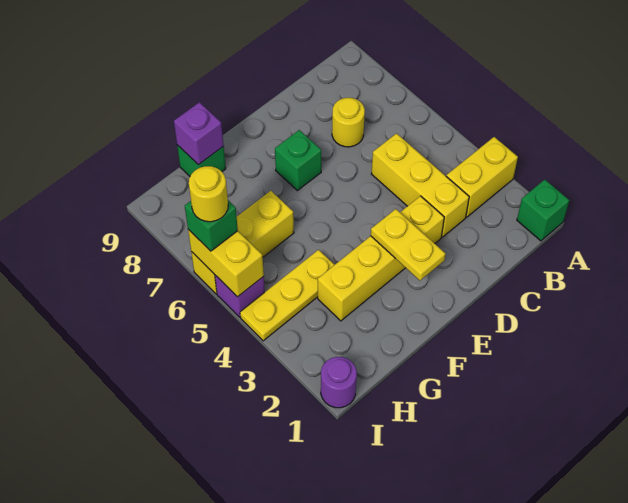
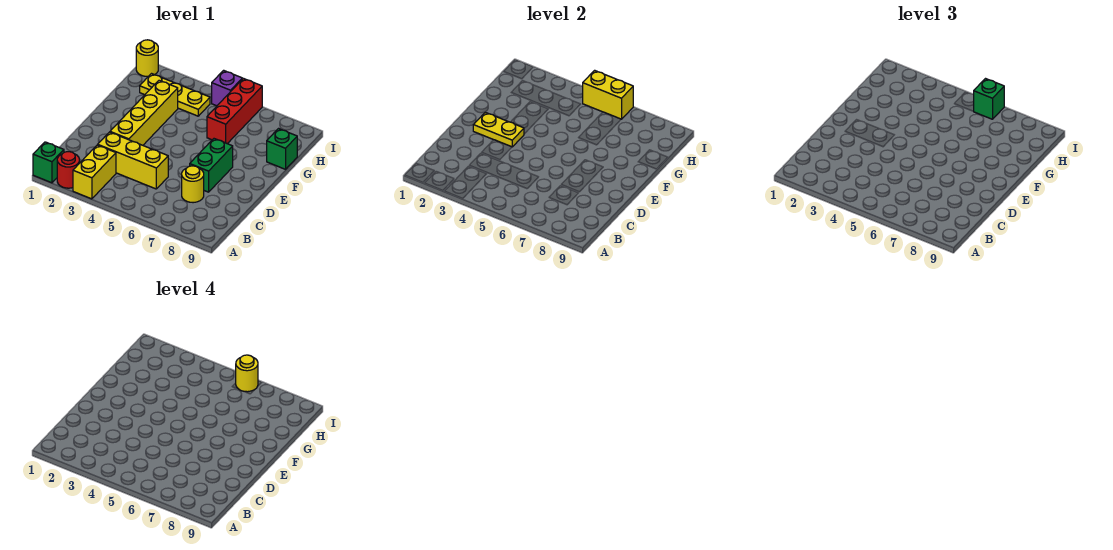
none -> red round brick A2 level 1
green brick E7 level 1 -> green brick D7:E7 level 1
yellow plate G4:I4 level 1 -> yellow plate H2:H4 level 1
yellow brick G6:I6 level 1 -> red brick G6:I6 level 1
purple brick G9 level 2 -> none
purple round brick I1 level 1 -> yellow round brick I1 level 1

